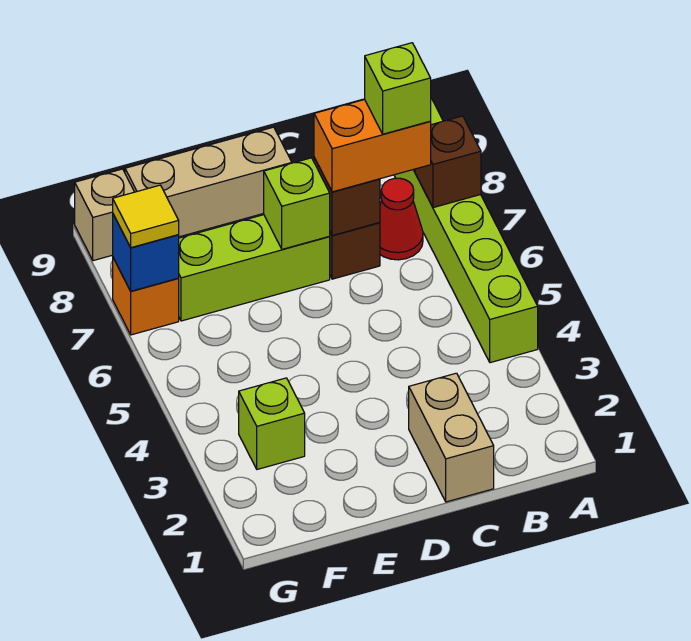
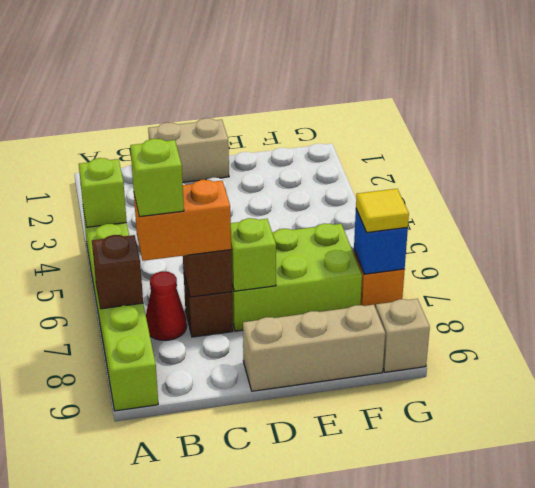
tan brick C1:C2 level 1 -> tan brick C1:D1 level 1
lime brick D7:F7 level 1 -> lime brick D6:F7 level 1
lime brick F3 level 1 -> lime brick A4 level 2

